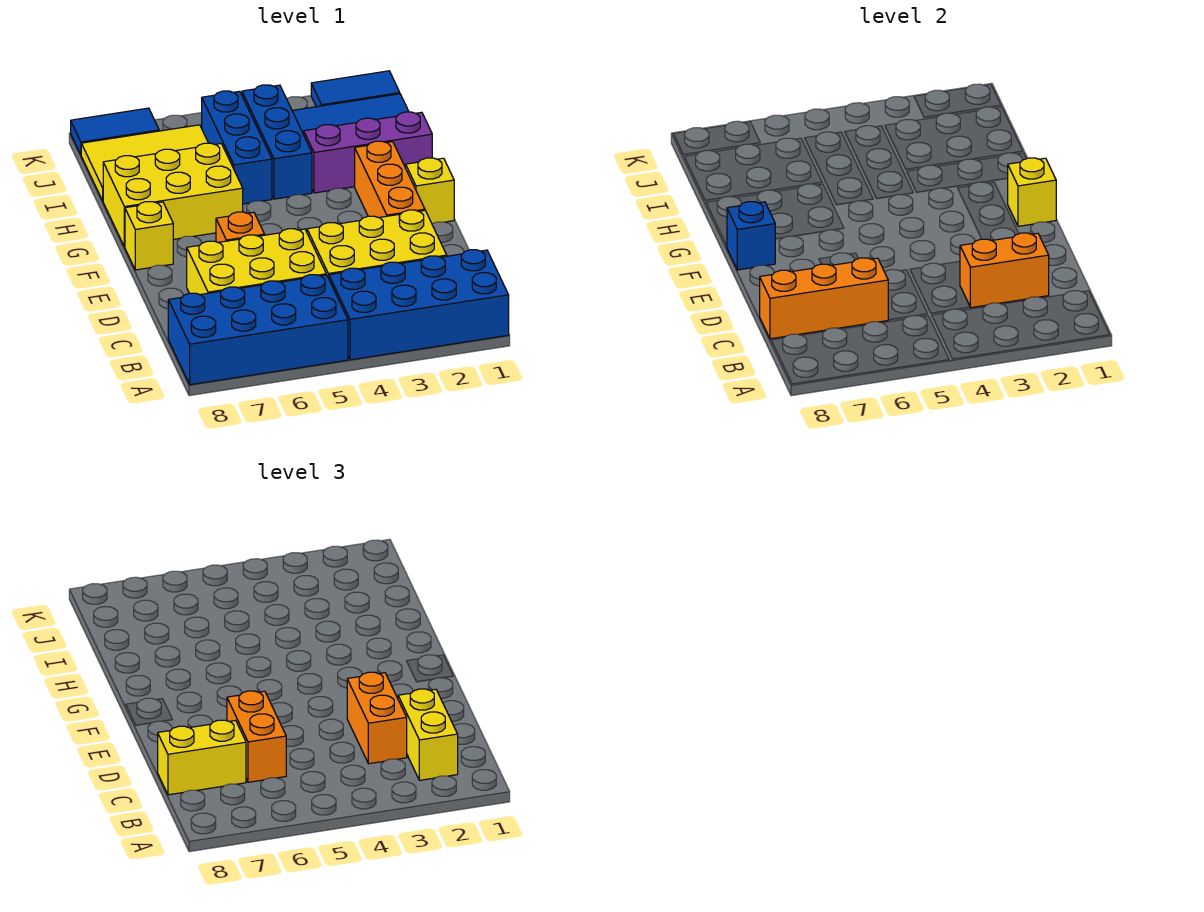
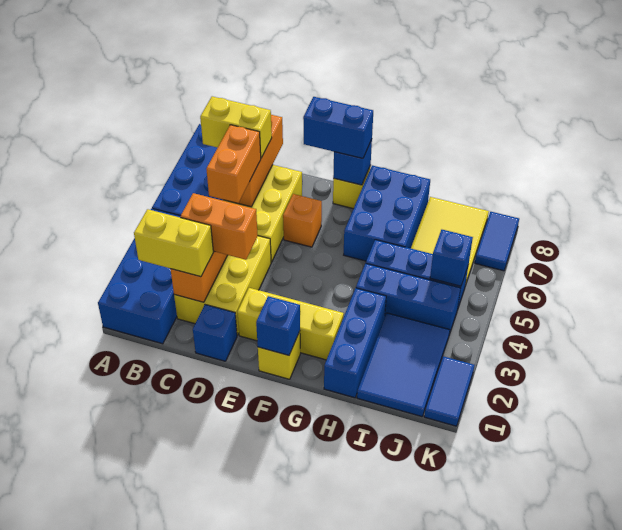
orange brick C6:D6 level 3 -> orange brick C5:C6 level 3
yellow brick C7:C8 level 3 -> yellow brick B7:C7 level 3
none -> blue brick D1 level 1
orange brick E2:G2 level 1 -> yellow brick E2:G2 level 1
none -> blue brick E8:F8 level 3
yellow brick F1 level 2 -> blue brick F1 level 2
yellow brick G6:H8 level 1 -> blue brick G6:H8 level 1
purple brick H1:H3 level 1 -> blue brick H1:H3 level 1
none -> blue brick J5 level 2

